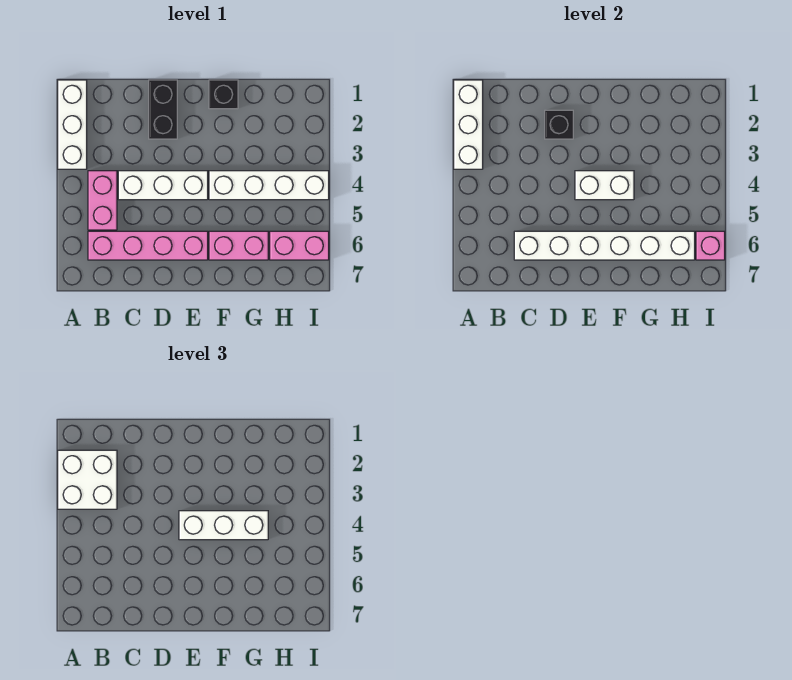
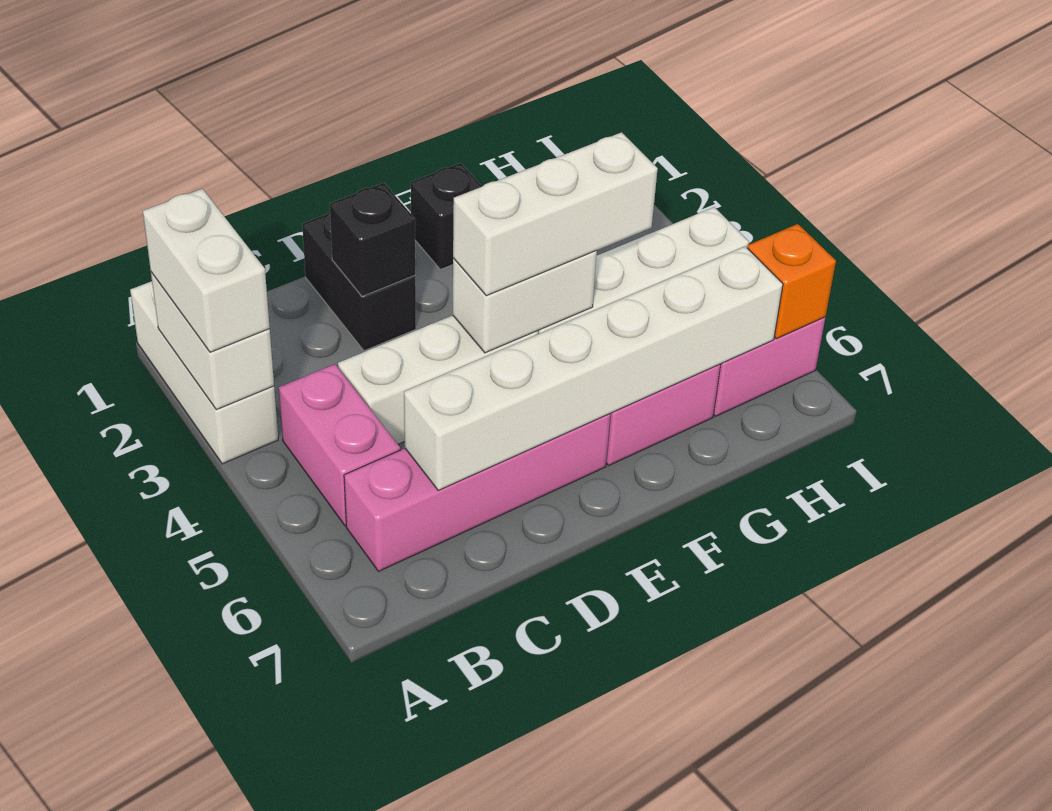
white brick A1:A3 level 2 -> white brick A2:A3 level 2
white brick A2:B3 level 3 -> white brick A2:A3 level 3
pink brick I6 level 2 -> orange brick I6 level 2

